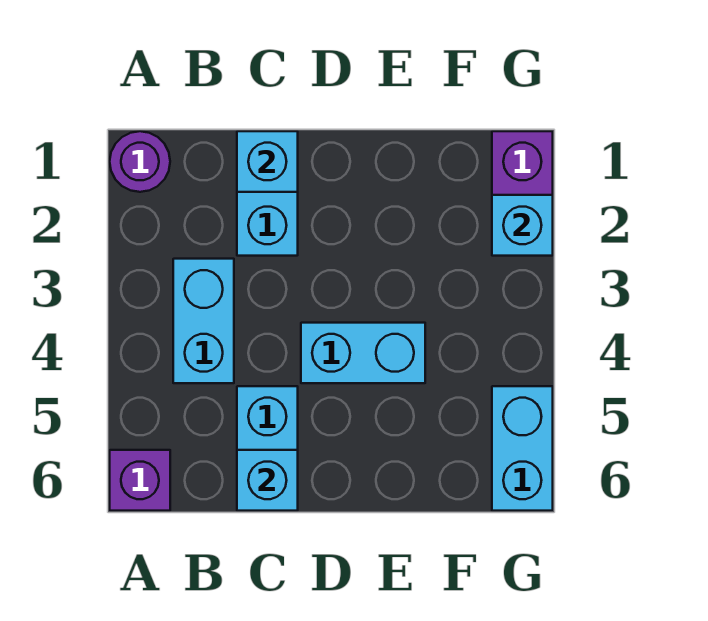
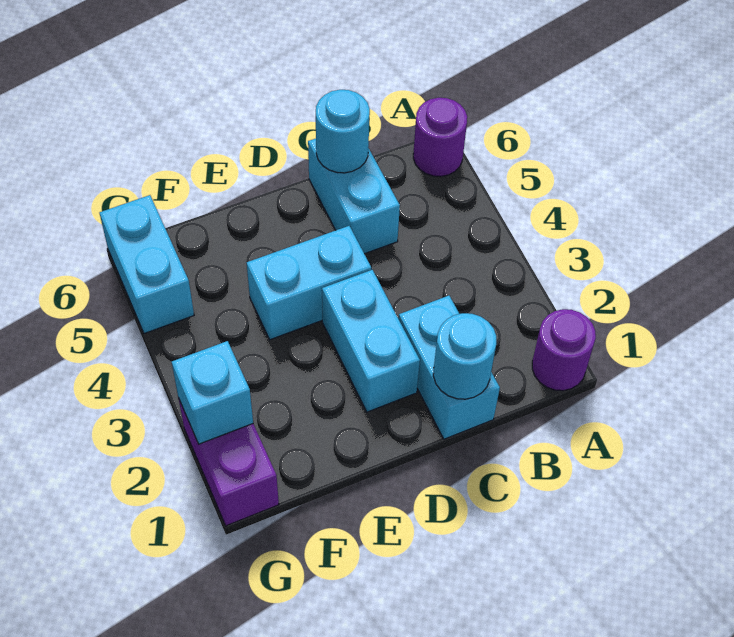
purple brick A6 level 1 -> purple round brick A6 level 1
cyan brick B3:B4 level 1 -> cyan brick D2:D3 level 1
cyan brick C1 level 2 -> cyan round brick C1 level 2
cyan brick C6 level 2 -> cyan round brick C6 level 2

